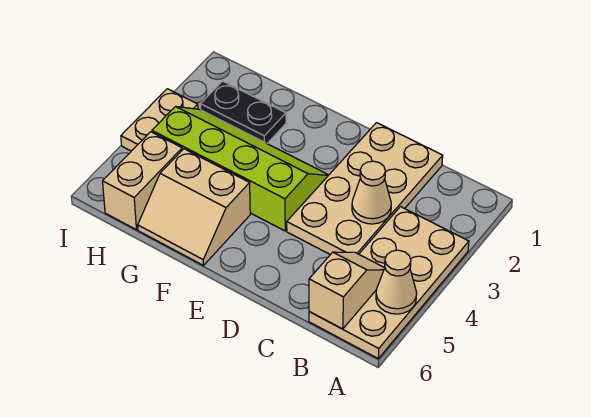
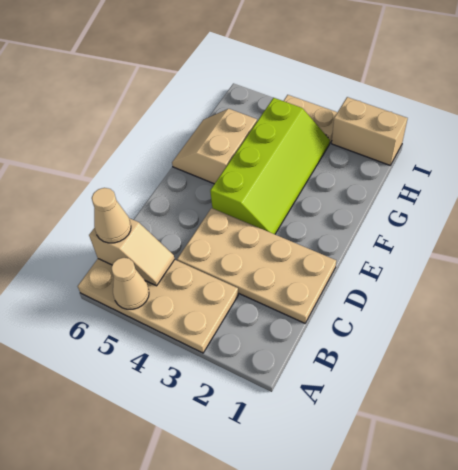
tan cone C3 level 2 -> tan cone B6 level 3
black plate G2:H2 level 1 -> none
tan brick H5:H6 level 1 -> tan brick I1:I2 level 1

